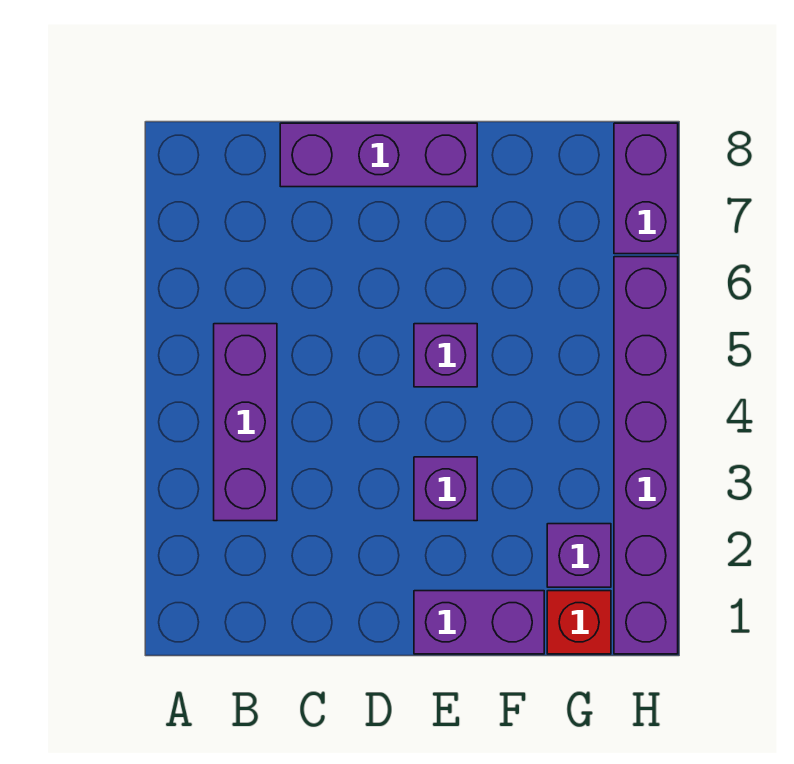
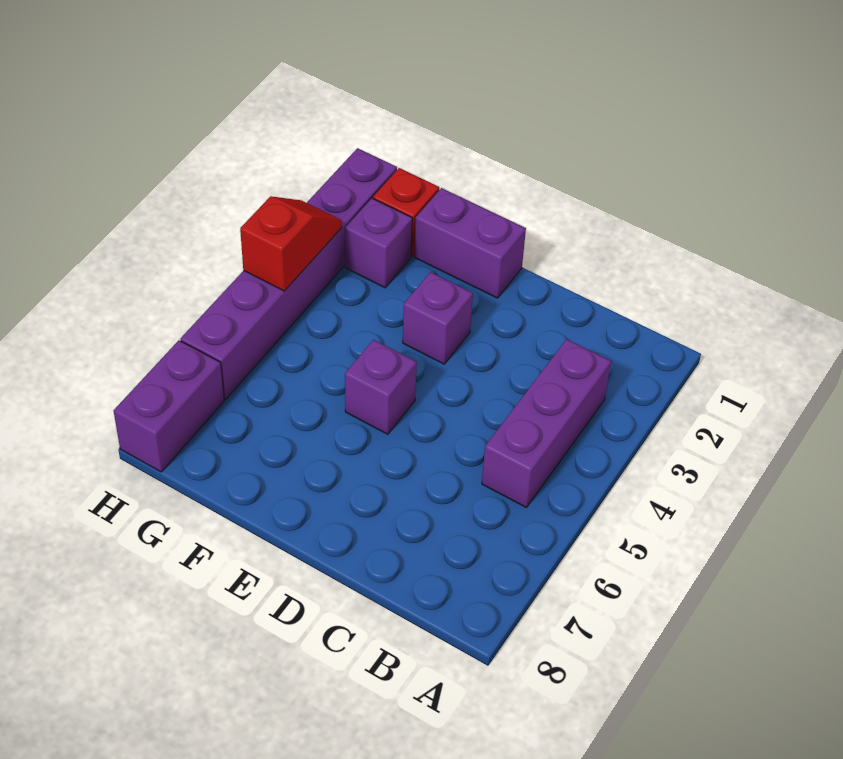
purple brick C8:E8 level 1 -> none
none -> red slope H3:H4 level 2 top 4

